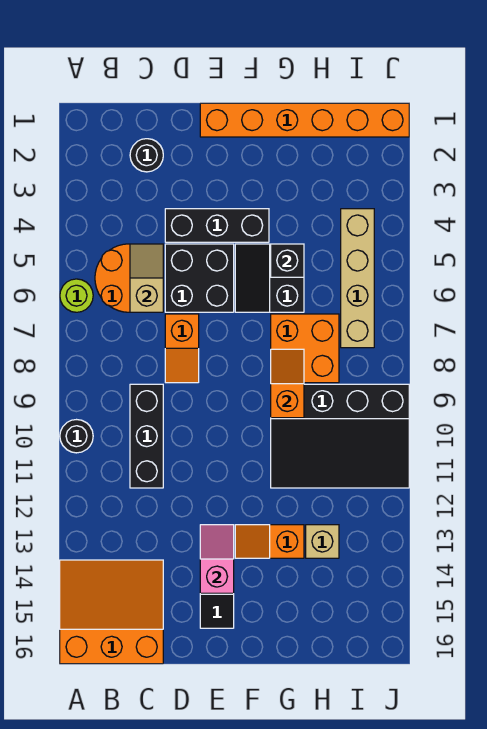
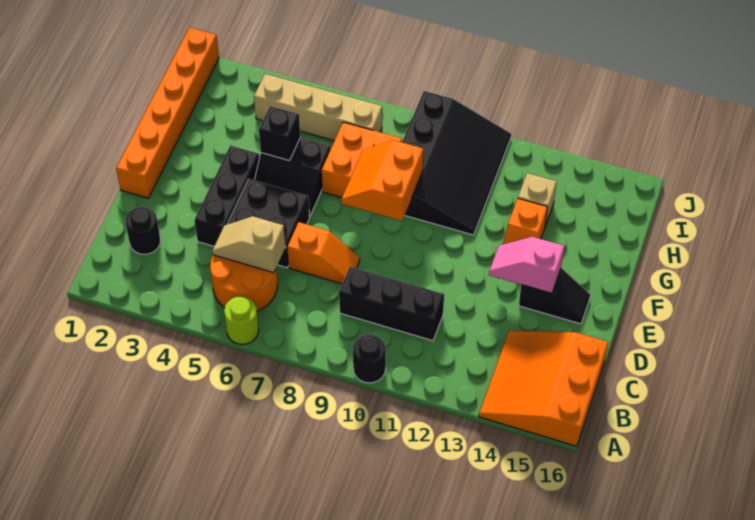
orange slope G8:G9 level 2 top 9 -> orange slope F8:G9 level 2 top 9

